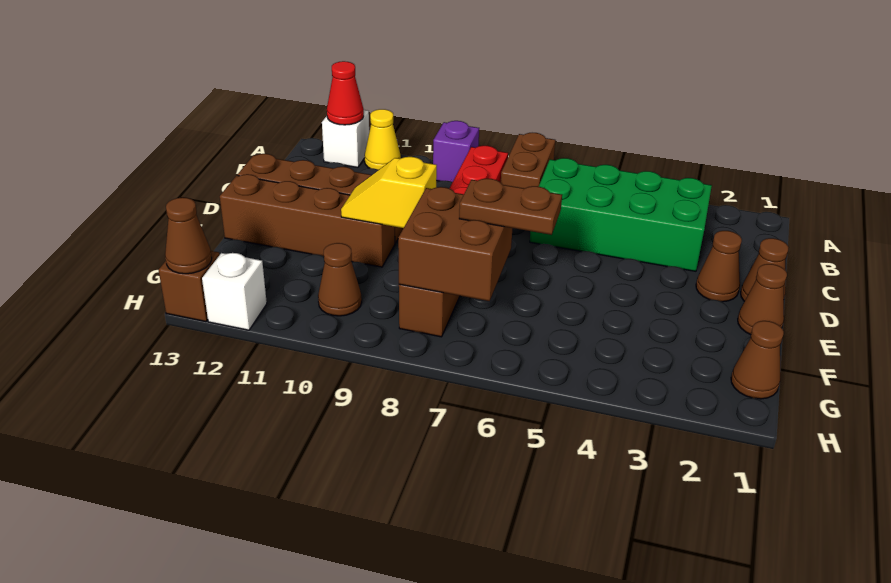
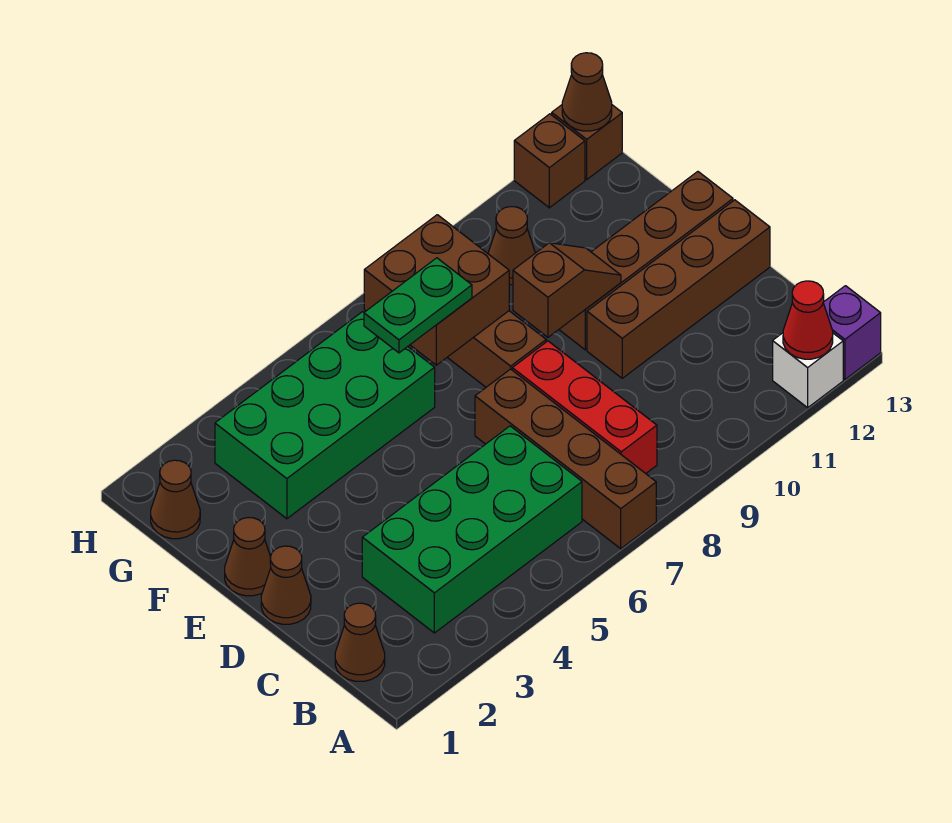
brown brick A7:B7 level 1 -> brown brick A7:D7 level 1
purple brick A9 level 1 -> purple brick A13 level 1
yellow cone A11 level 1 -> none
brown cone D2 level 1 -> brown cone B1 level 1
yellow slope E9:E10 level 2 top 9 -> brown slope E9:E10 level 2 top 9
none -> green brick F3:G6 level 1
brown plate F6:F7 level 3 -> green plate F6:F7 level 3
white brick H12 level 1 -> brown brick H12 level 1

